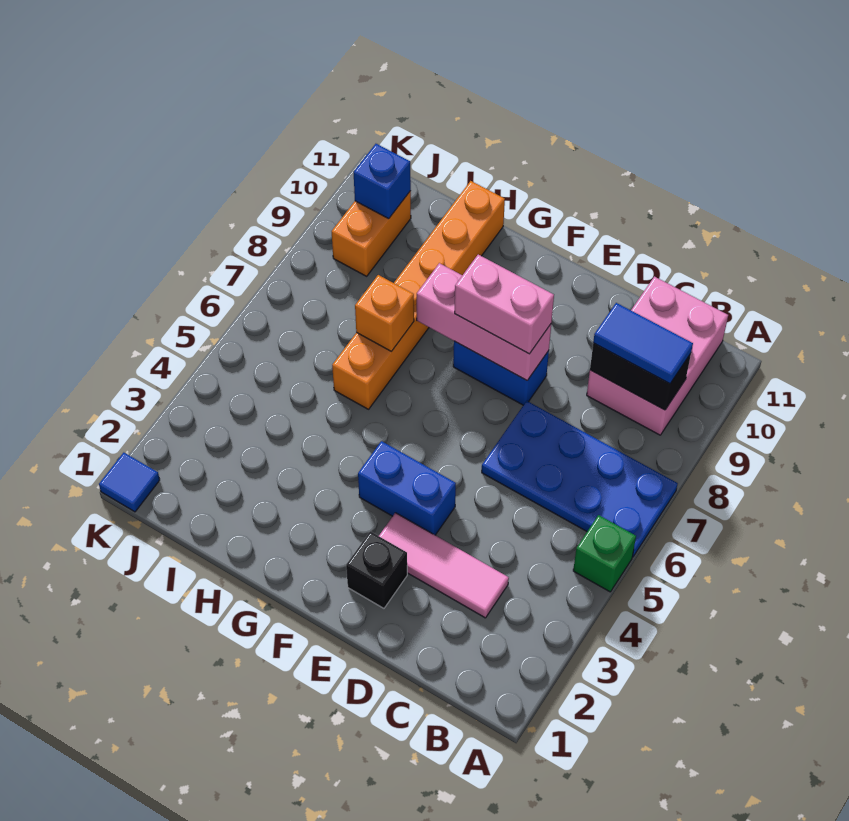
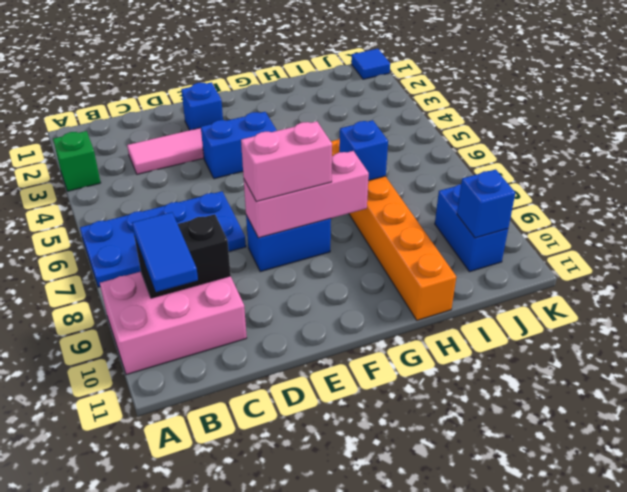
green brick A5 level 1 -> green brick A3 level 1
pink brick B9:C11 level 1 -> pink brick A9:C10 level 1
blue tile B9:C9 level 3 -> blue tile B9:B10 level 3
black brick E2 level 1 -> blue brick E2 level 1
orange brick H7 level 2 -> blue brick H7 level 2
orange brick J9:J10 level 1 -> blue brick J9:J10 level 1

